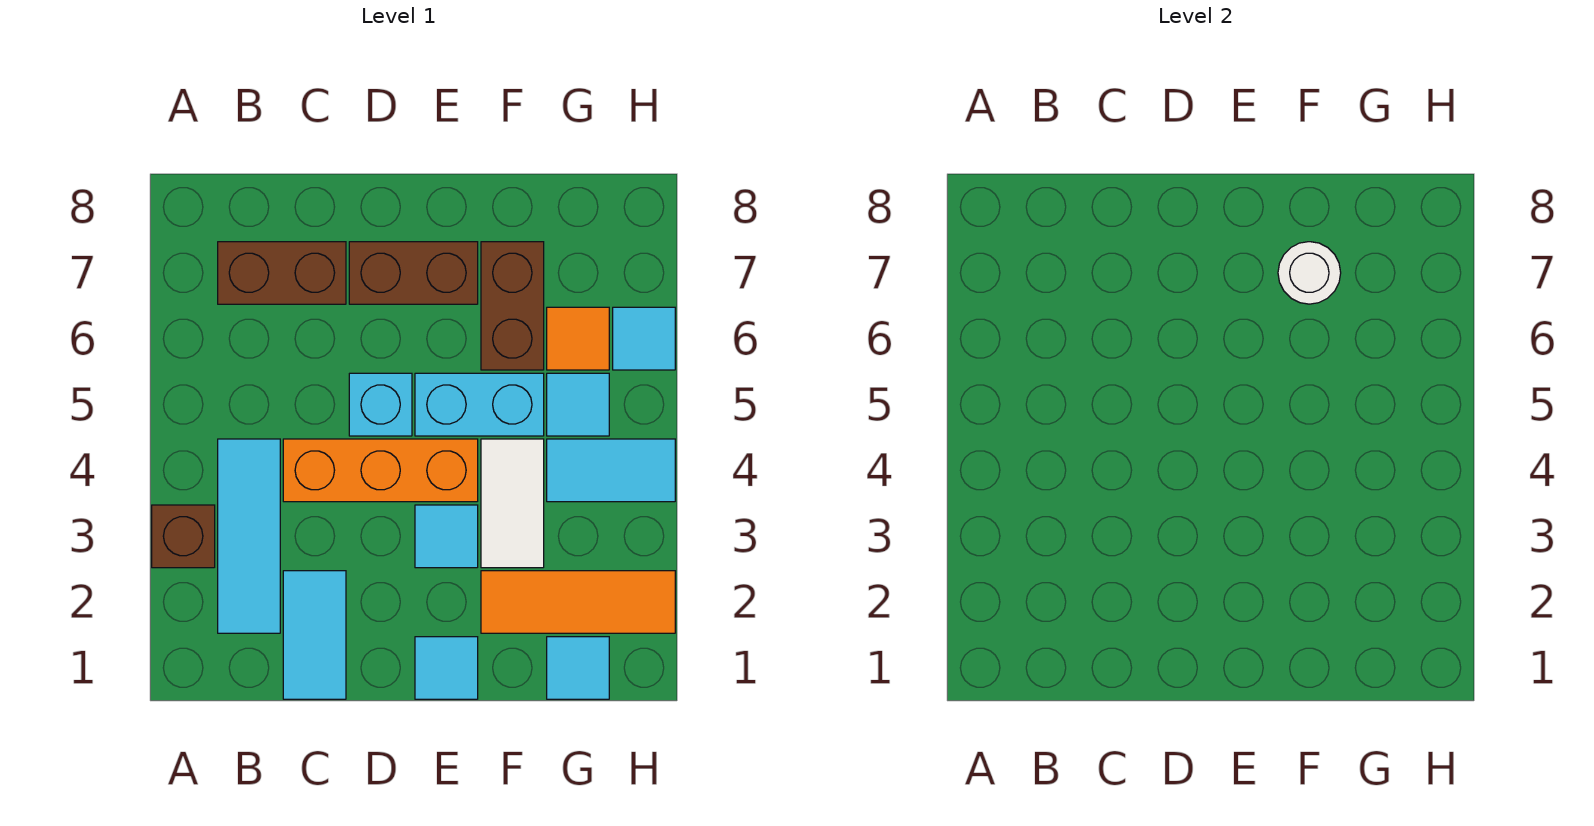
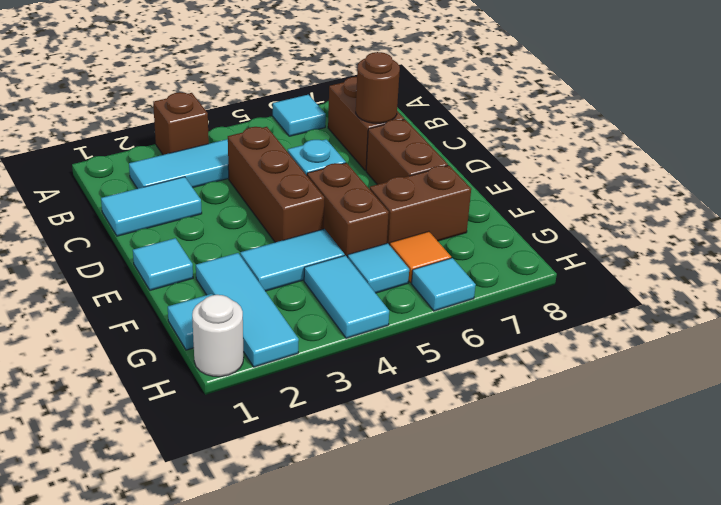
orange brick C4:E4 level 1 -> brown brick C4:E4 level 1
none -> brown round brick C7 level 2
cyan tile E3 level 1 -> cyan tile A6 level 1
cyan brick E5:F5 level 1 -> brown brick E5:F5 level 1
orange tile F2:H2 level 1 -> cyan tile F2:H2 level 1
white tile F3:F4 level 1 -> cyan tile F3:F4 level 1
white round brick F7 level 2 -> white round brick H1 level 1

